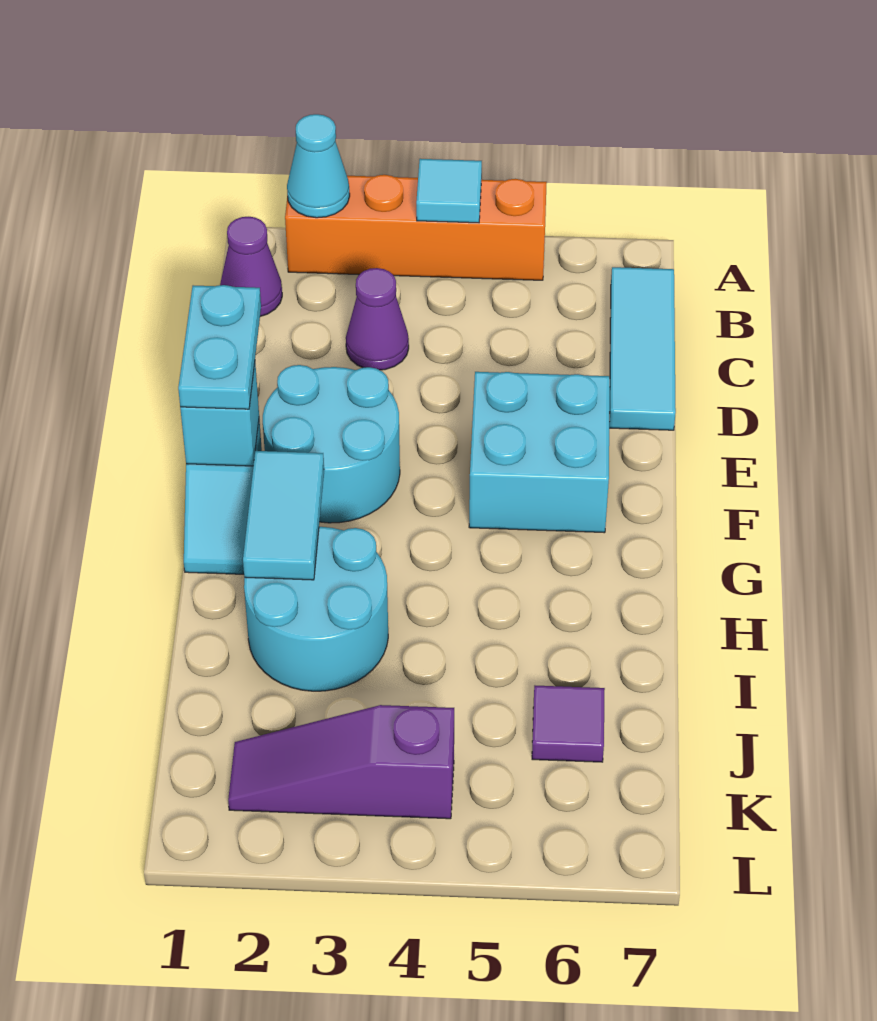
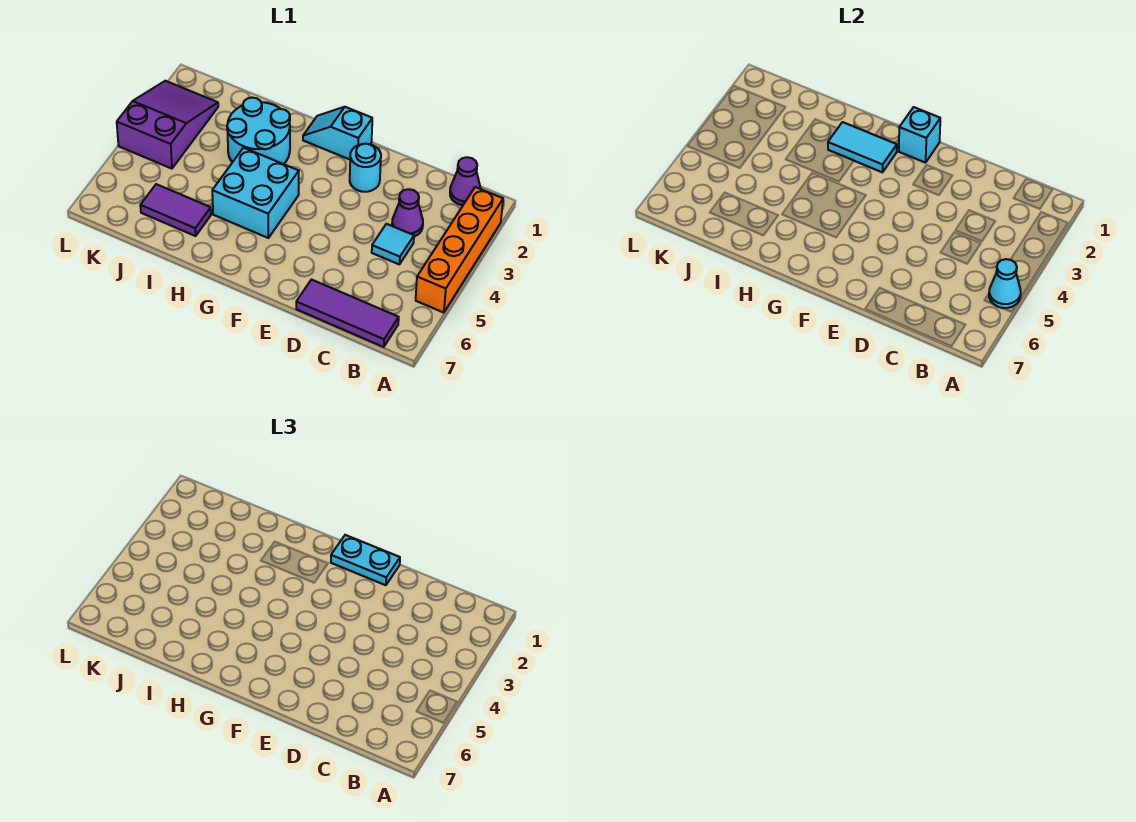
cyan cone A2 level 2 -> cyan cone A5 level 2
cyan tile A4 level 2 -> cyan tile C4 level 1
cyan tile B7:D7 level 1 -> purple tile B7:D7 level 1
cyan round brick E2:F3 level 1 -> cyan round brick E2 level 1
cyan brick E5:F6 level 1 -> cyan brick G4:H5 level 1
purple tile J6 level 1 -> purple tile I6:J6 level 1
purple slope K2:K4 level 1 top 4 -> purple slope K2:L4 level 1 top 4

